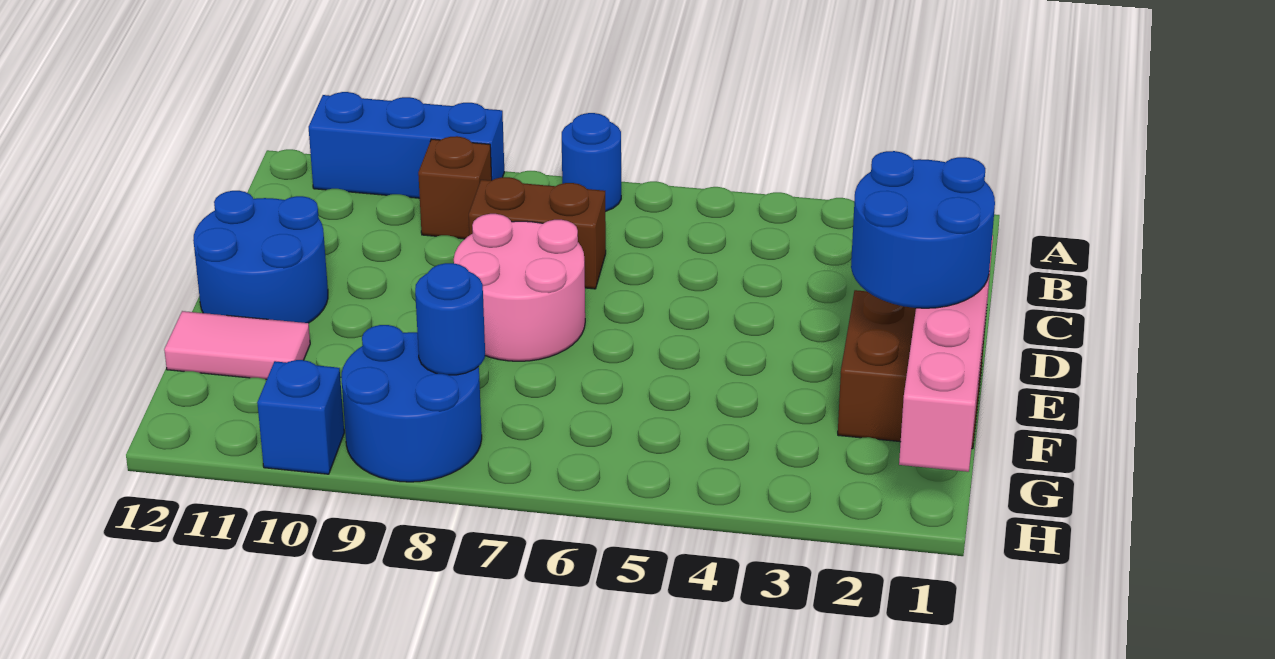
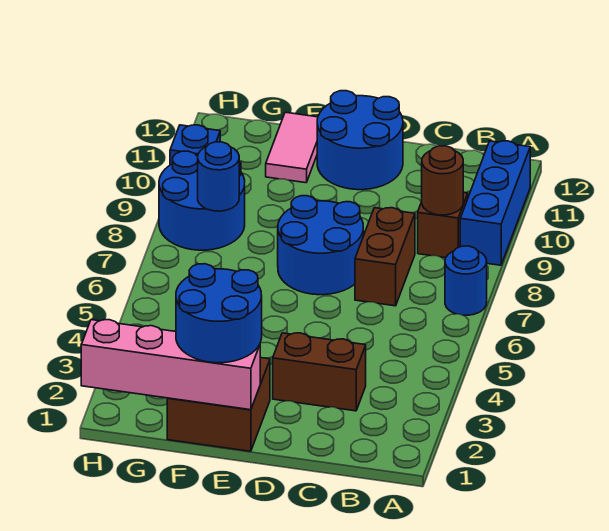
none -> brown round brick B9 level 2
none -> brown brick C3:D3 level 1
pink round brick D7:E8 level 1 -> blue round brick D7:E8 level 1

